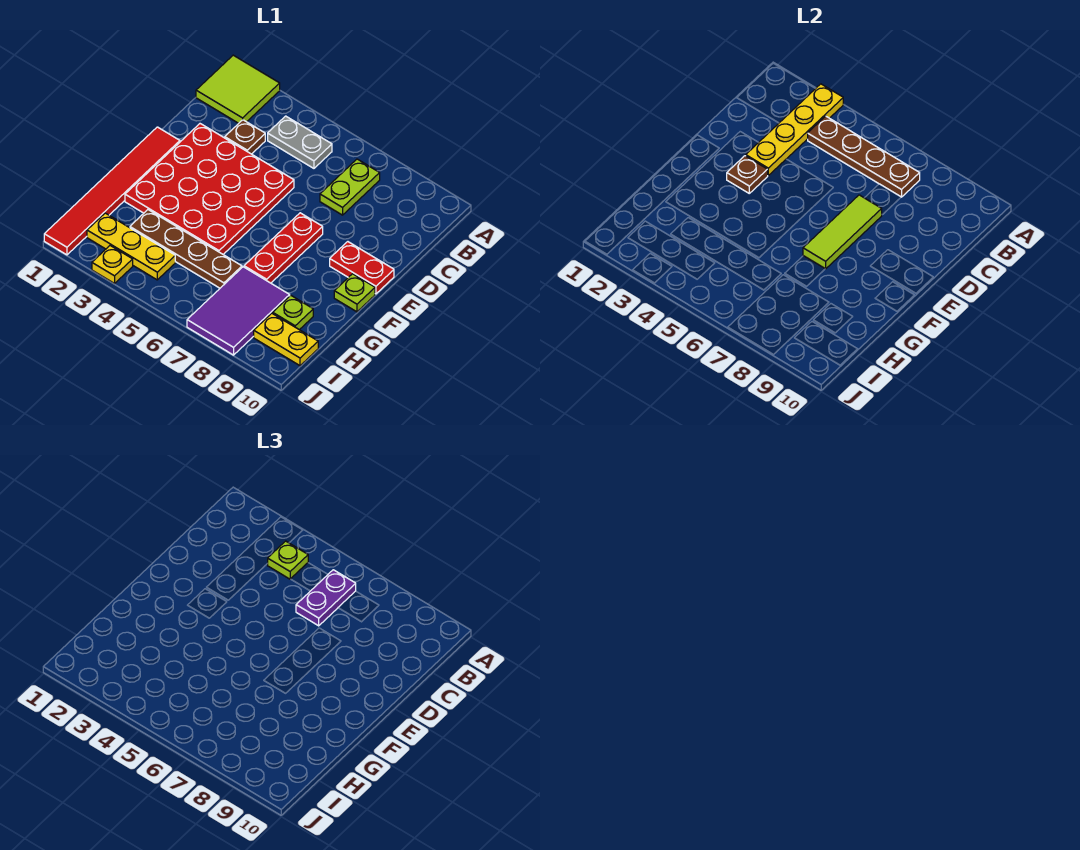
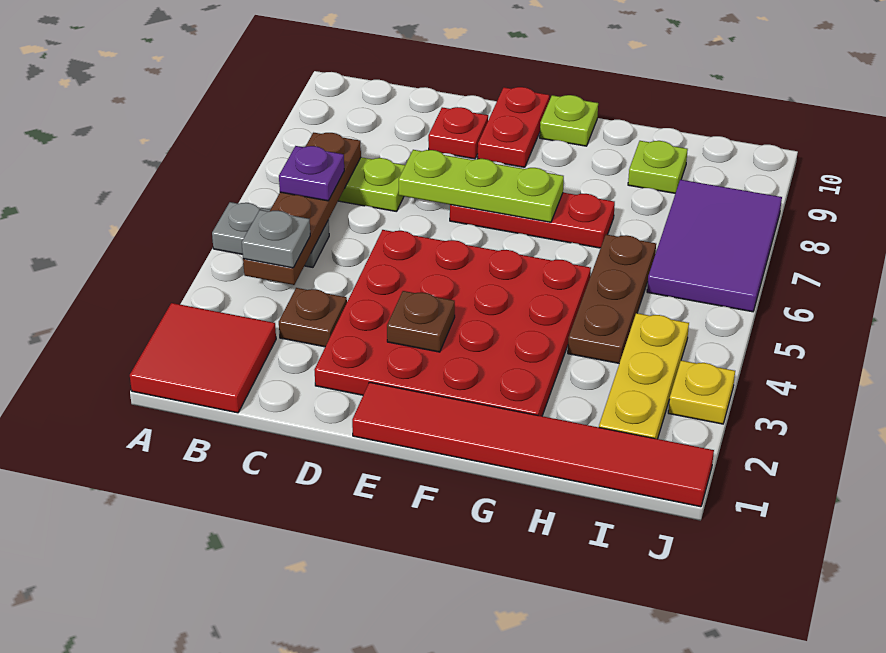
lime tile A1:B2 level 1 -> red tile A1:B2 level 1
yellow plate A3:D3 level 2 -> none
grey plate B4:B5 level 1 -> grey plate A5:B5 level 1
lime plate B4 level 3 -> grey plate B4 level 3
purple plate B6:C6 level 3 -> purple plate B6 level 3
lime tile D7:F7 level 2 -> lime plate D7:F7 level 2
none -> red plate D9 level 1
brown plate H3:H6 level 1 -> brown plate H4:H6 level 1
purple tile H7:J8 level 1 -> purple tile I6:J8 level 1
yellow plate I9:I10 level 1 -> none

